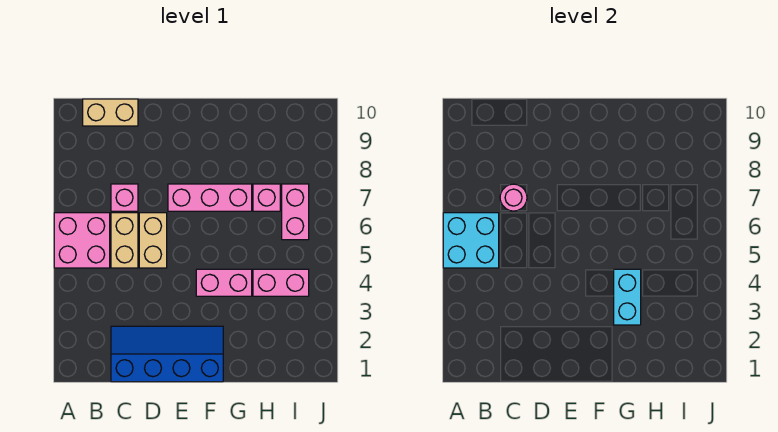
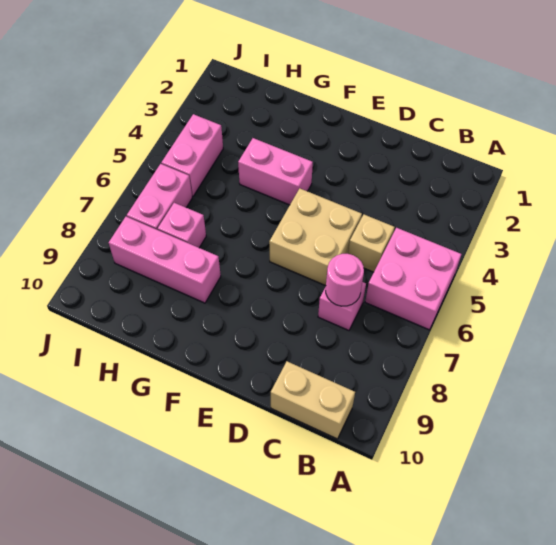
cyan brick A5:B6 level 2 -> none
blue slope C1:F2 level 1 top 1 -> none
tan brick C5:C6 level 1 -> tan brick C5 level 1
tan brick D5:D6 level 1 -> tan brick D5:E6 level 1
pink brick E7:G7 level 1 -> pink brick G8:I8 level 1
cyan brick G3:G4 level 2 -> none
pink brick H4:I4 level 1 -> pink brick I4:I5 level 1

